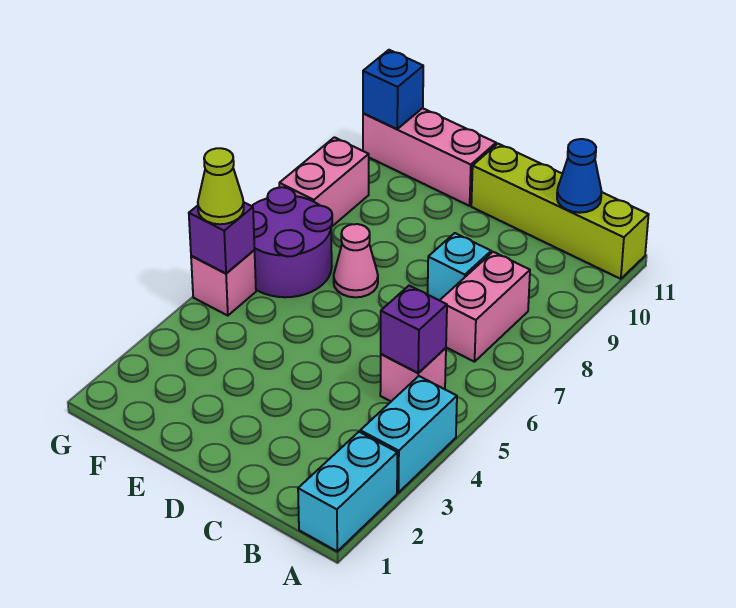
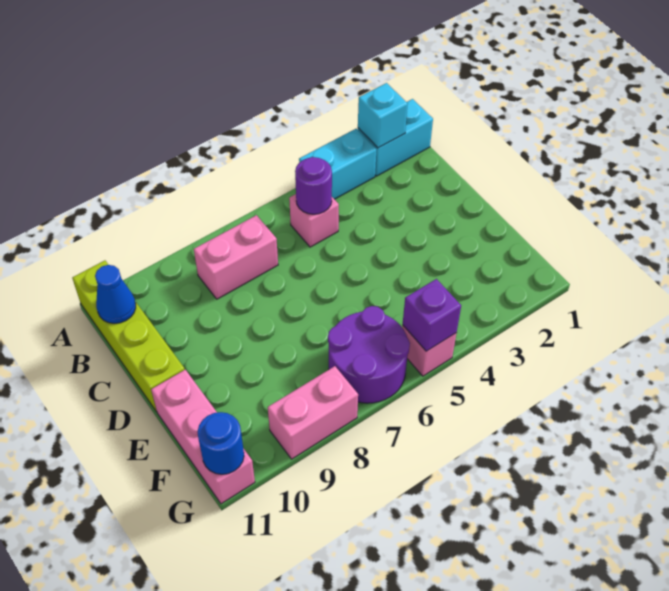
purple brick B5 level 2 -> purple round brick B5 level 2
cyan brick C8 level 1 -> cyan brick A2 level 2
pink cone E7 level 1 -> none
lime cone G5 level 3 -> none
blue brick G11 level 2 -> blue round brick G11 level 2

